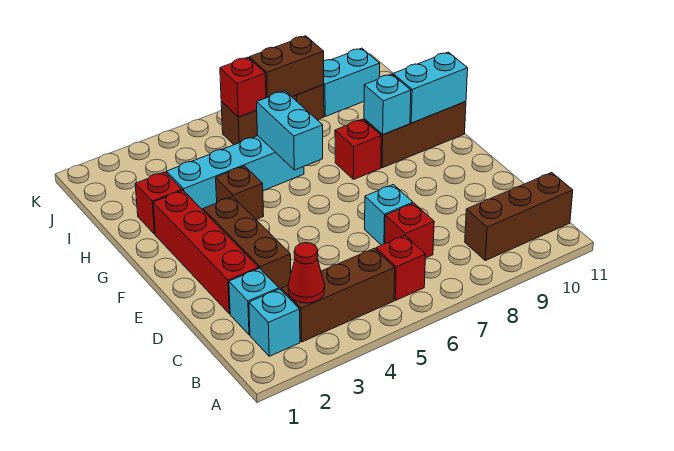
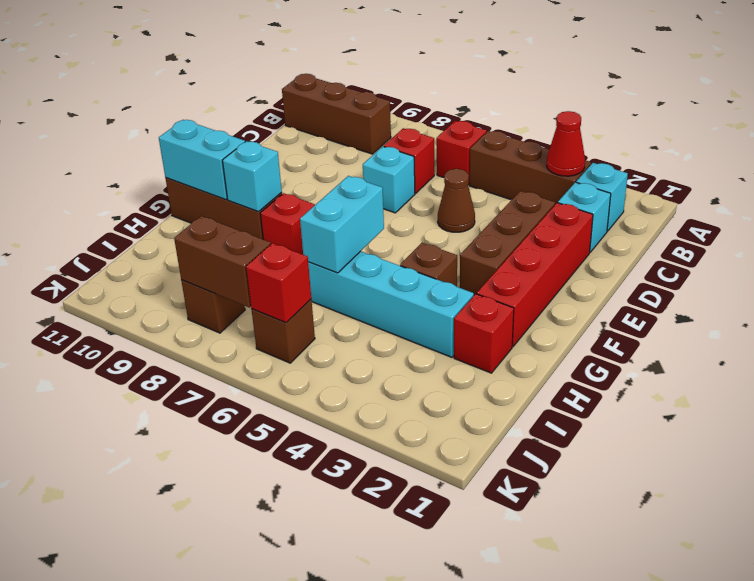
none -> brown cone D5 level 1
cyan brick J9:J10 level 1 -> none

